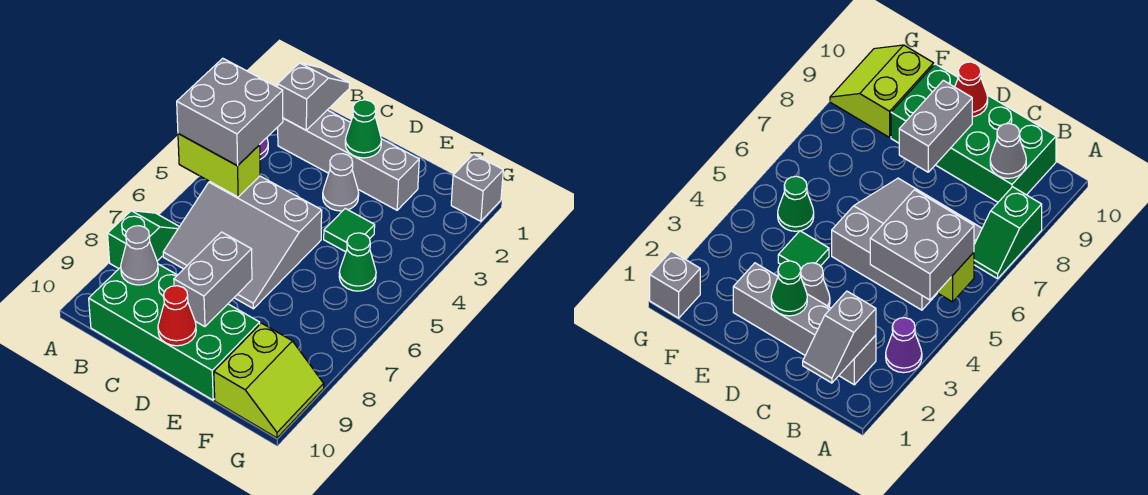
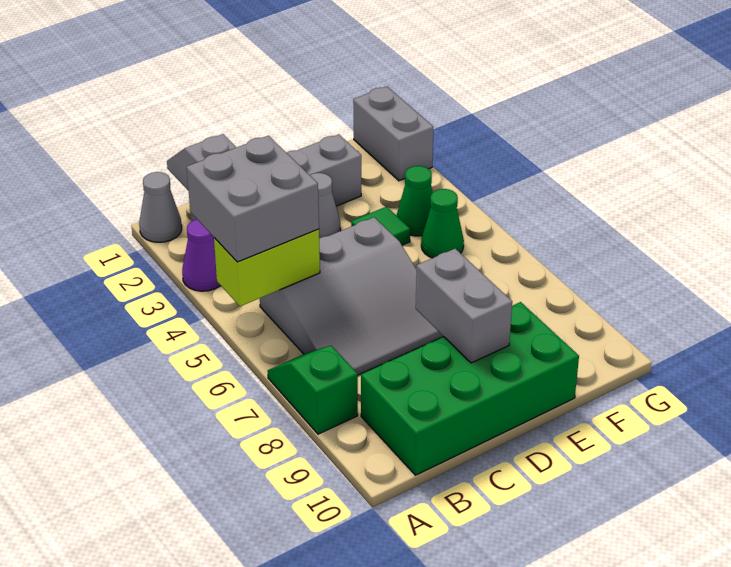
grey cone B9 level 2 -> grey cone A1 level 1
green cone D2 level 2 -> green cone F4 level 1
red cone D10 level 2 -> none
lime slope F9:G10 level 1 top F -> none
grey brick G1 level 1 -> grey brick G1:G2 level 1

